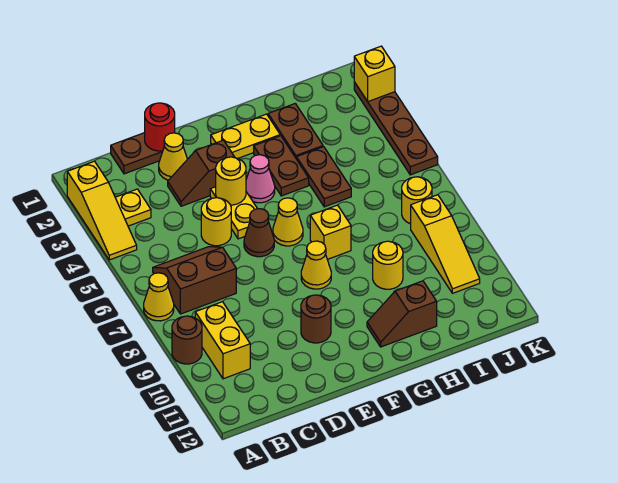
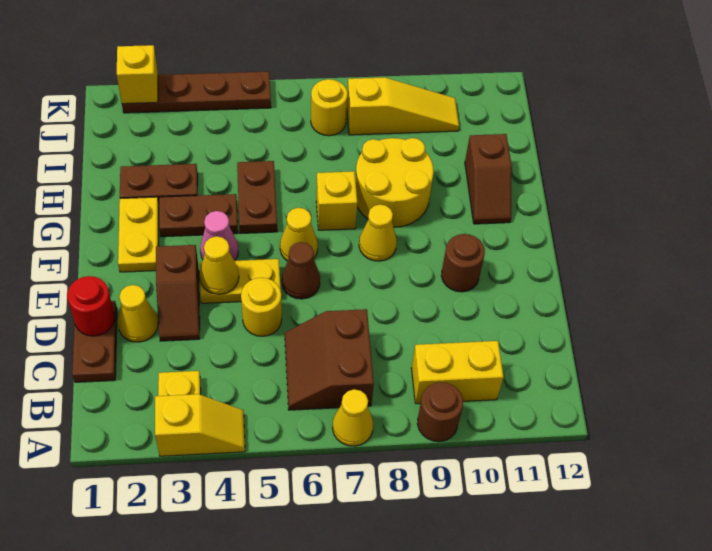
yellow slope A2:A4 level 1 top 2 -> yellow slope A3:A4 level 1 top 3
yellow round brick E4 level 2 -> yellow cone E4 level 2
brown plate H4:H5 level 1 -> brown plate G5:H5 level 1
yellow round brick H9 level 1 -> yellow round brick G8:H9 level 1

